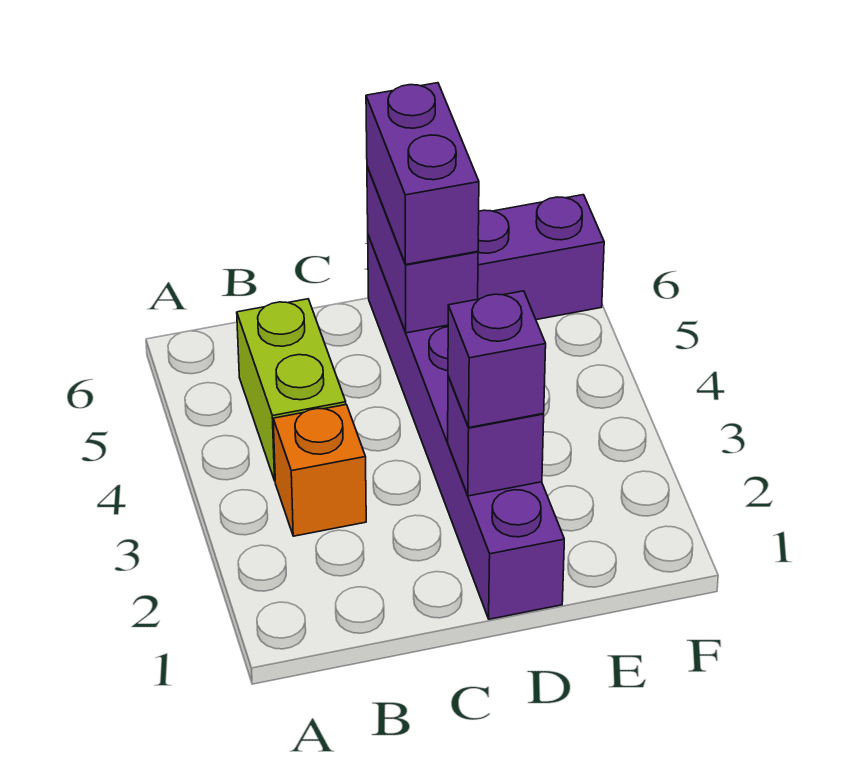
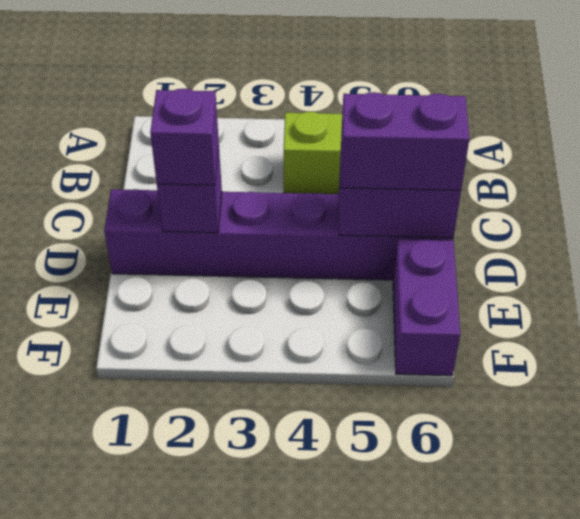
orange brick B3 level 1 -> none

